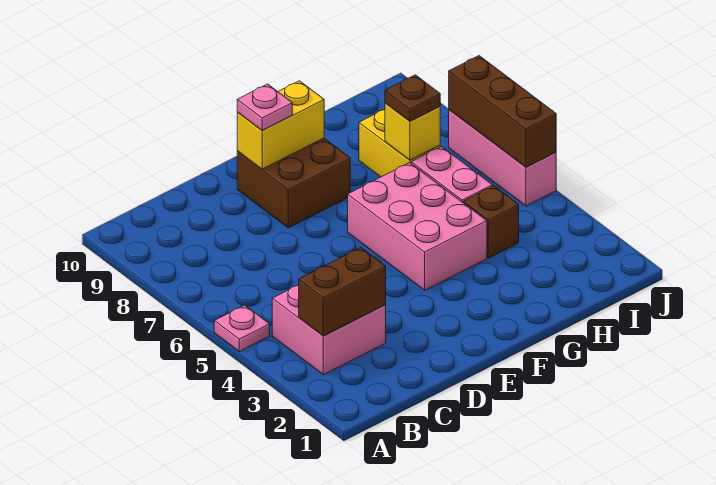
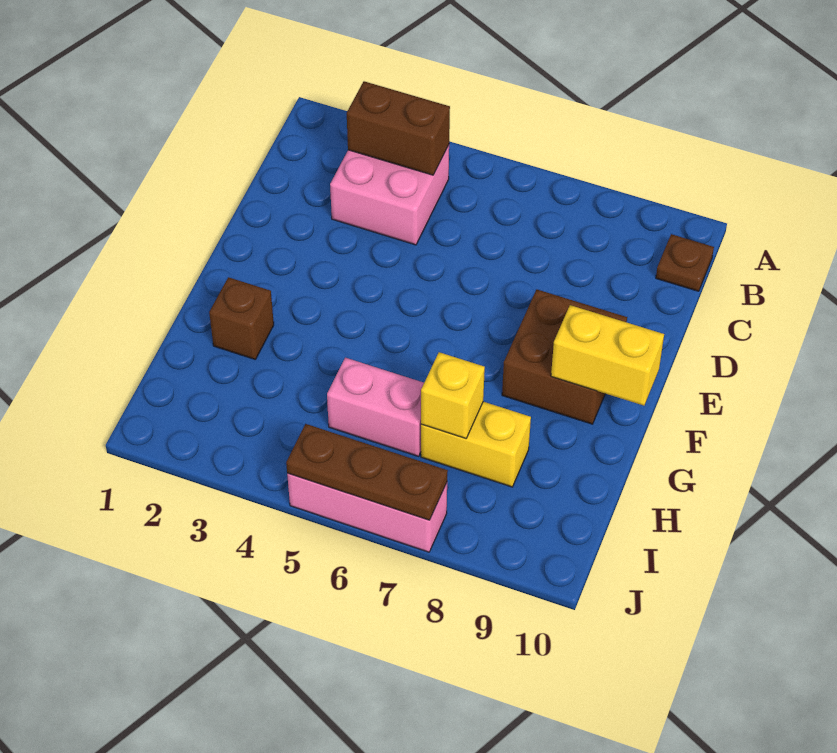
pink plate A5 level 1 -> none
brown brick B3:C3 level 2 -> brown brick B3:B4 level 2
yellow brick E9:F9 level 2 -> yellow brick F9:F10 level 2
pink plate E9 level 3 -> none
pink brick F4:G6 level 1 -> none
brown brick H4 level 1 -> brown brick G2 level 1
brown plate H7 level 3 -> brown plate B10 level 1
brown brick J5:J7 level 2 -> brown plate J5:J7 level 2

